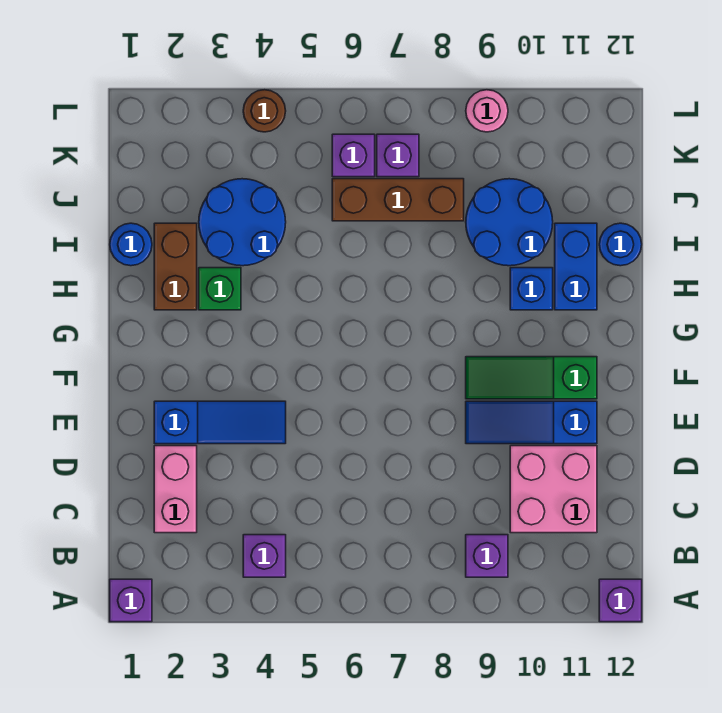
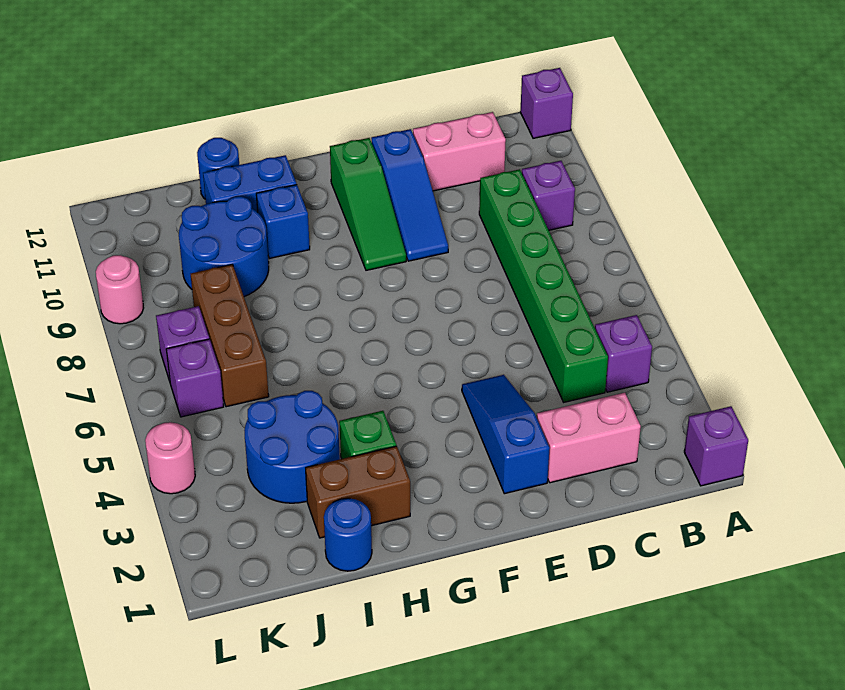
none -> green brick C4:C9 level 1
pink brick C10:D11 level 1 -> pink brick C11:D11 level 1
brown round brick L4 level 1 -> pink round brick L4 level 1

